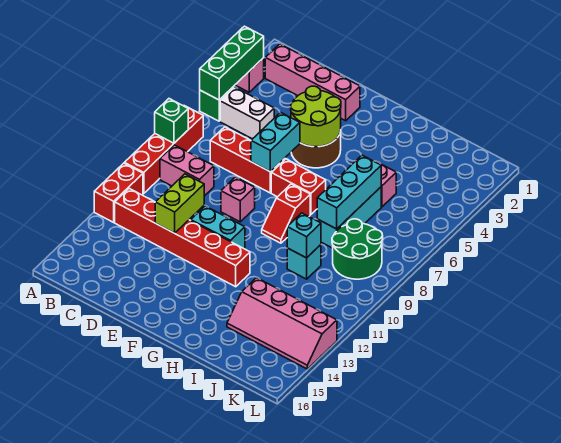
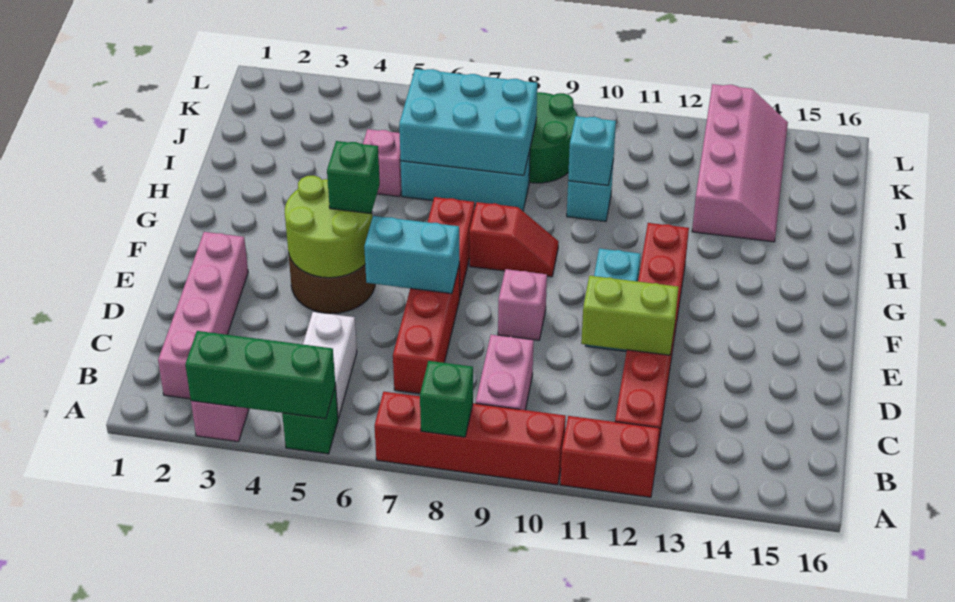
none -> green brick F5 level 3
cyan brick I6:I8 level 2 -> cyan brick I6:J8 level 2

